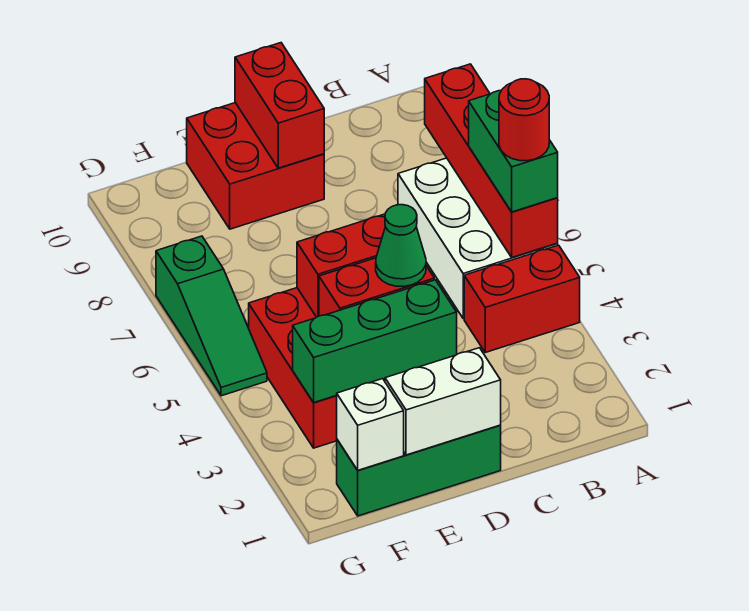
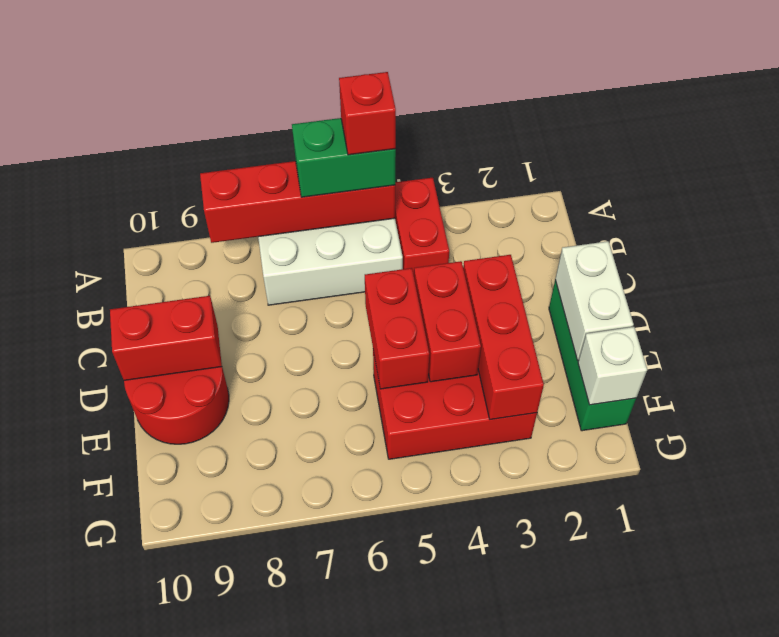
red round brick A5 level 4 -> red brick A5 level 4
green brick D3:F3 level 2 -> red brick D3:F3 level 2
green cone D4 level 3 -> none
red brick D9:E10 level 1 -> red round brick D9:E10 level 1
green slope G5:G7 level 1 top 7 -> none

